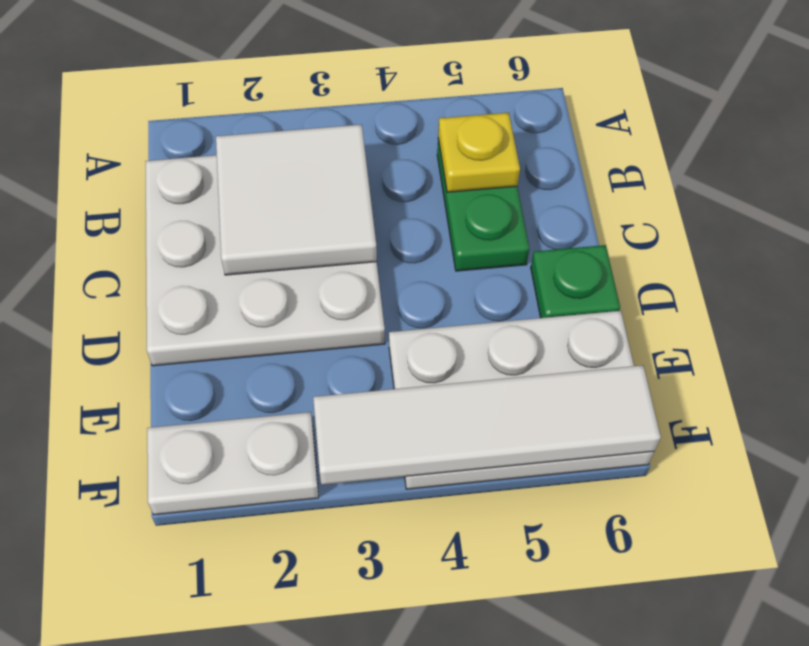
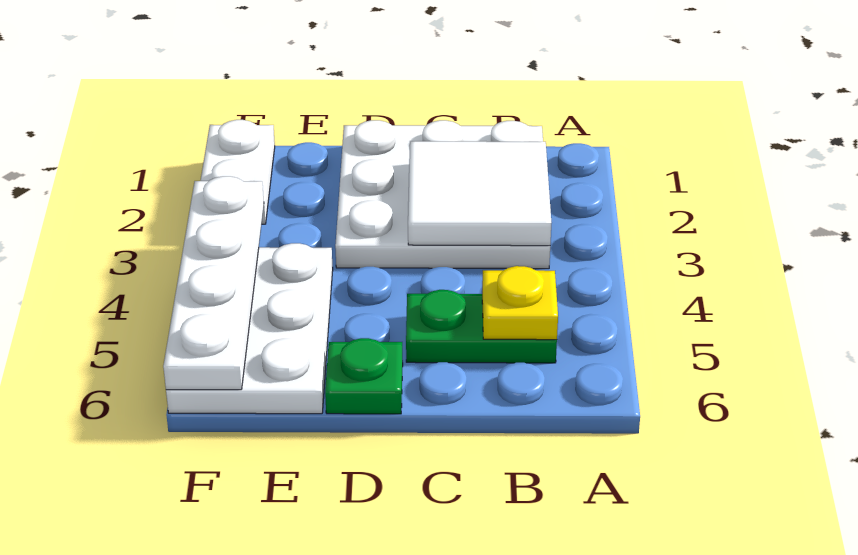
white tile F3:F6 level 2 -> white plate F3:F6 level 2

